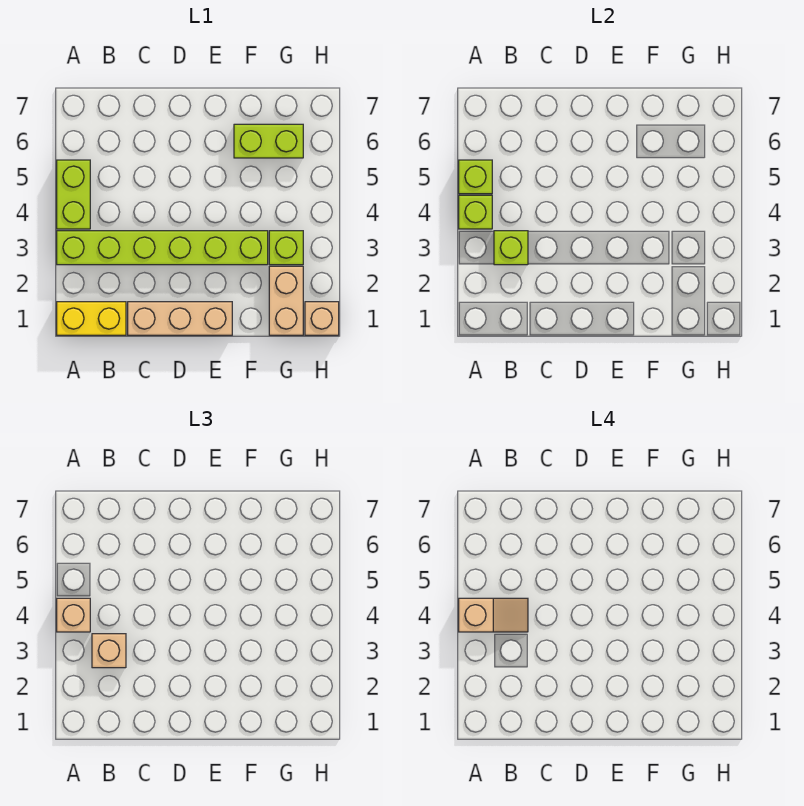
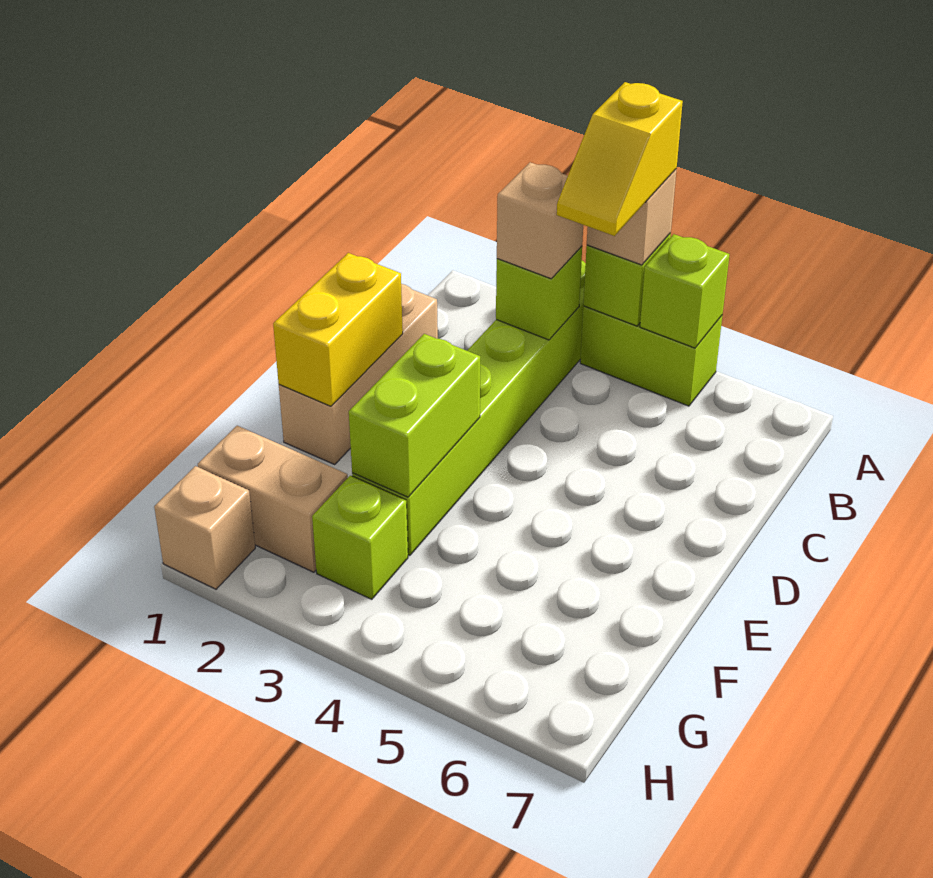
yellow brick A1:B1 level 1 -> yellow brick D1:E1 level 2
tan slope A4:B4 level 4 top A -> yellow slope A4:B4 level 4 top A
lime brick F6:G6 level 1 -> lime brick E3:F3 level 2

